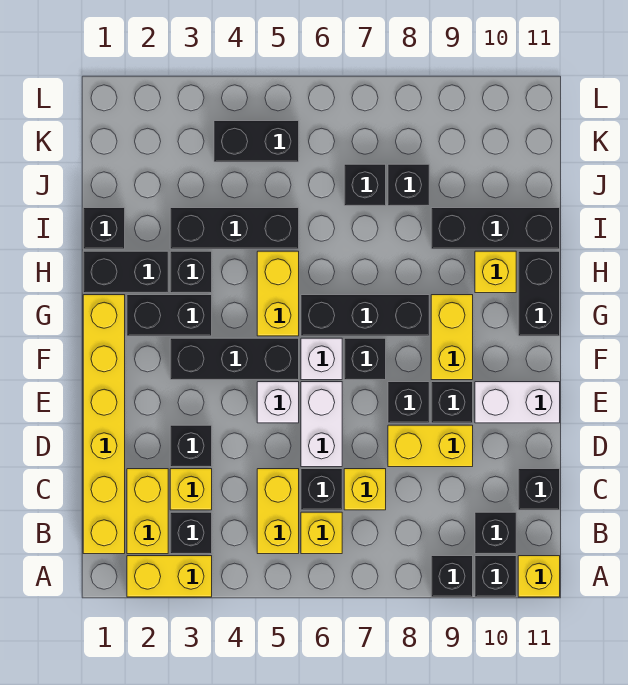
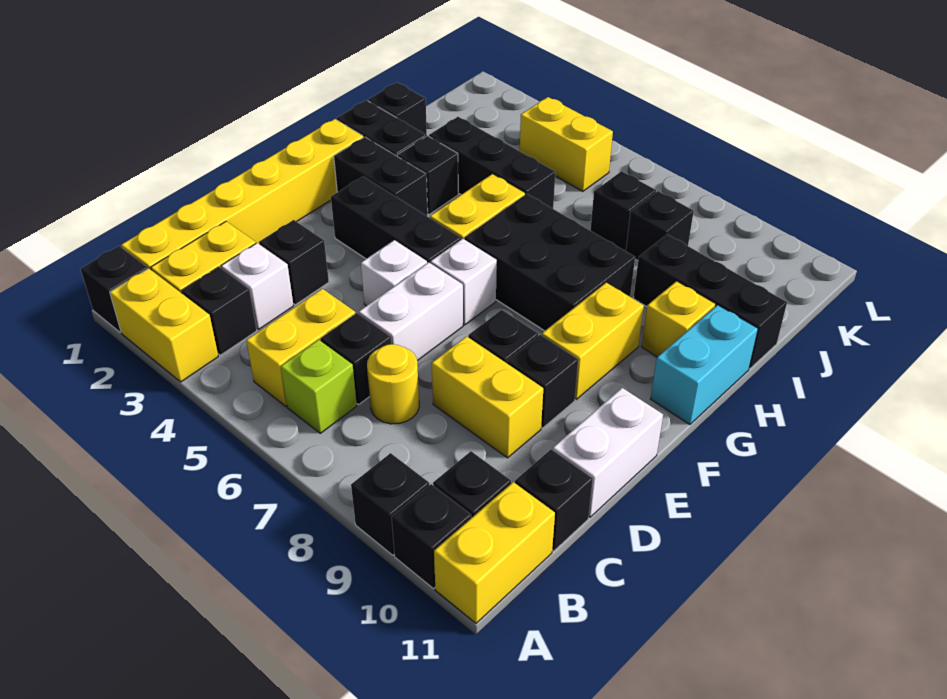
yellow brick A11 level 1 -> yellow brick A11:B11 level 1
yellow brick B6 level 1 -> lime brick B6 level 1
yellow brick C3 level 1 -> white brick C3 level 1
yellow brick C7 level 1 -> yellow round brick C7 level 1
white brick E10:E11 level 1 -> white brick D11:E11 level 1
black brick F7 level 1 -> black brick A1 level 1
black brick G6:G8 level 1 -> black brick G6:H8 level 1
black brick G11:H11 level 1 -> cyan brick G11:H11 level 1
black brick K4:K5 level 1 -> yellow brick K4:K5 level 1

